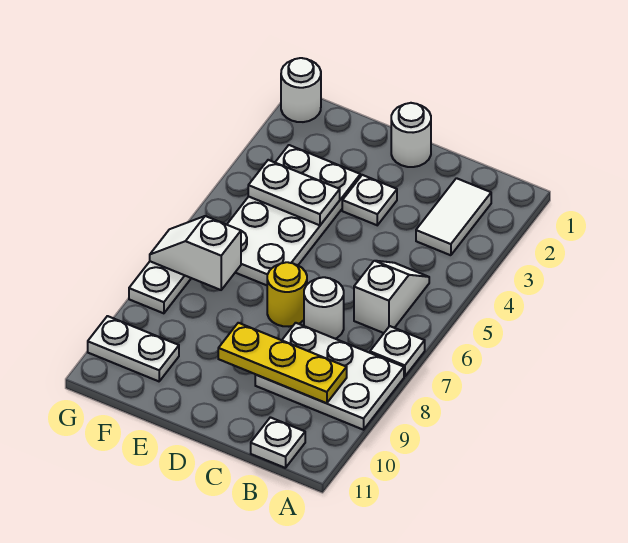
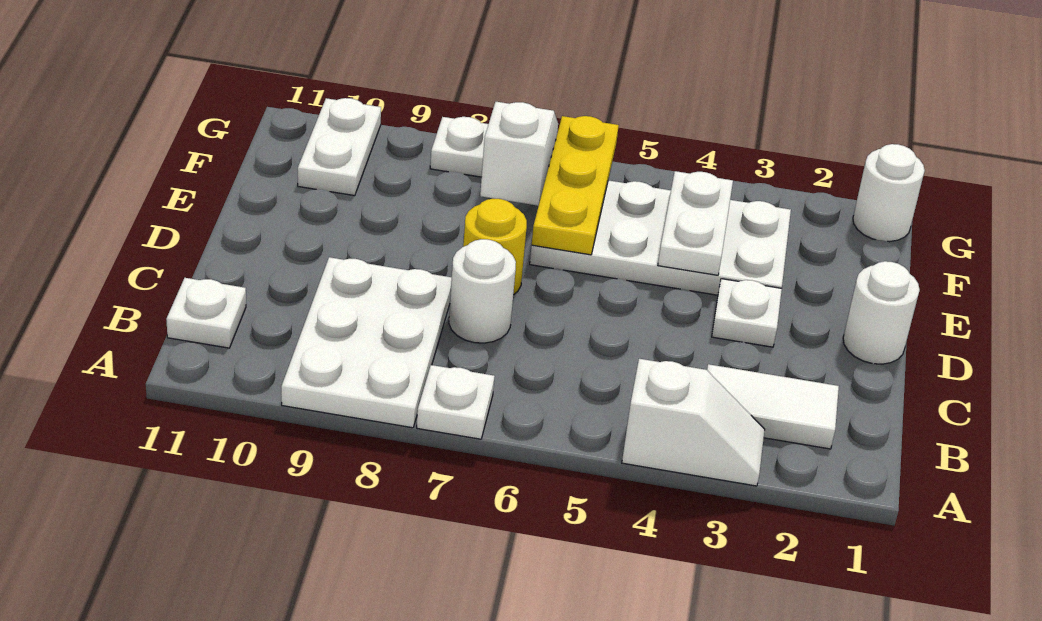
white slope B5:B6 level 1 top 6 -> white slope A3:A4 level 1 top 4
yellow plate B9:D9 level 2 -> yellow plate E6:G6 level 2

